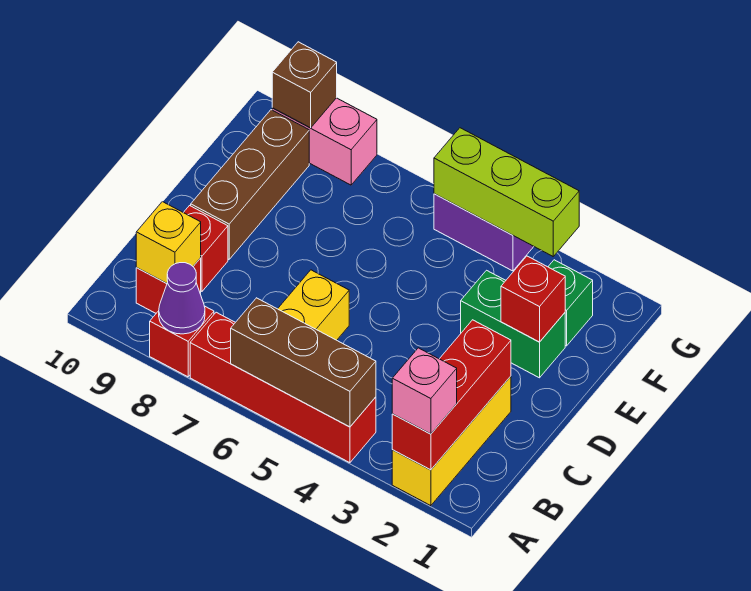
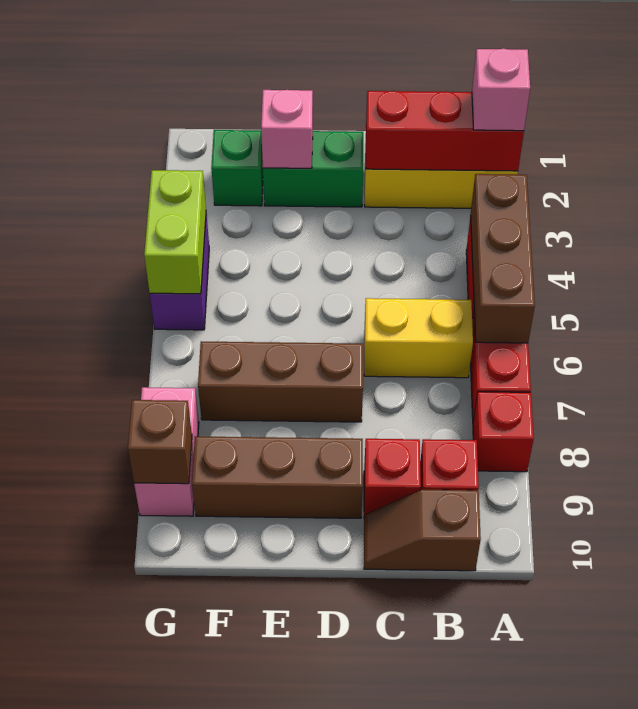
purple cone A8 level 2 -> none
yellow brick B9 level 2 -> none
none -> brown slope B10:C10 level 1 top B
none -> brown brick D7:F7 level 1
green brick E2:E3 level 1 -> green brick D2:E2 level 1
red brick E2 level 2 -> pink brick E2 level 2
lime brick G3:G5 level 2 -> lime brick G4:G5 level 2

